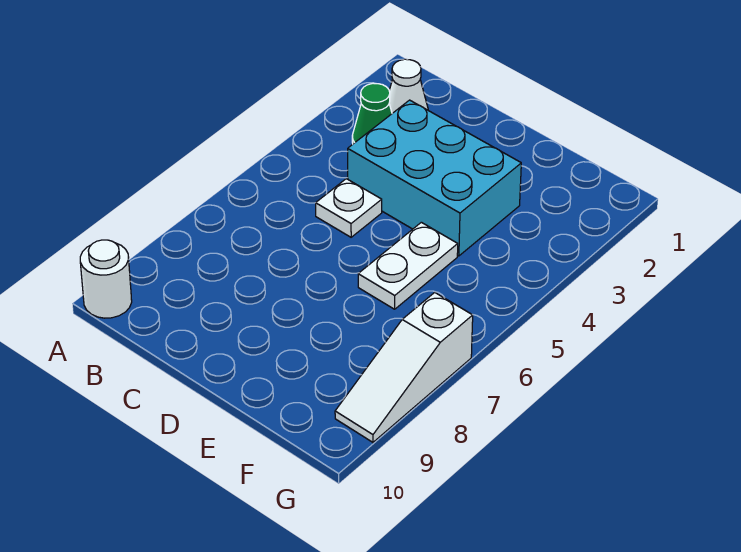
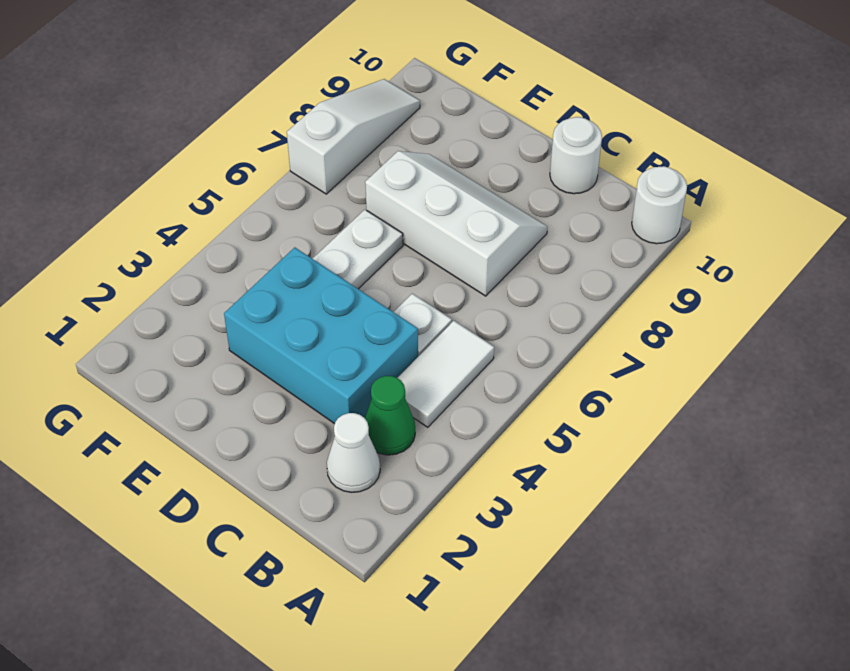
none -> white tile B4:B5 level 1
none -> white slope C7:E8 level 1 top 7
none -> white round brick C10 level 1

